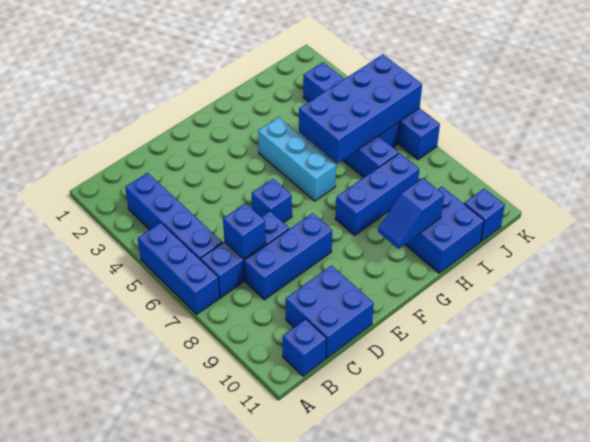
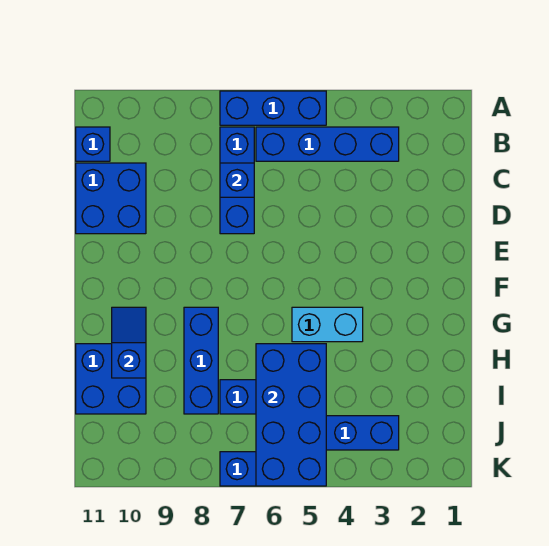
blue brick C8:E8 level 1 -> none
blue brick E6 level 1 -> none
cyan brick G4:G6 level 1 -> cyan brick G4:G5 level 1
blue brick J11 level 1 -> none

